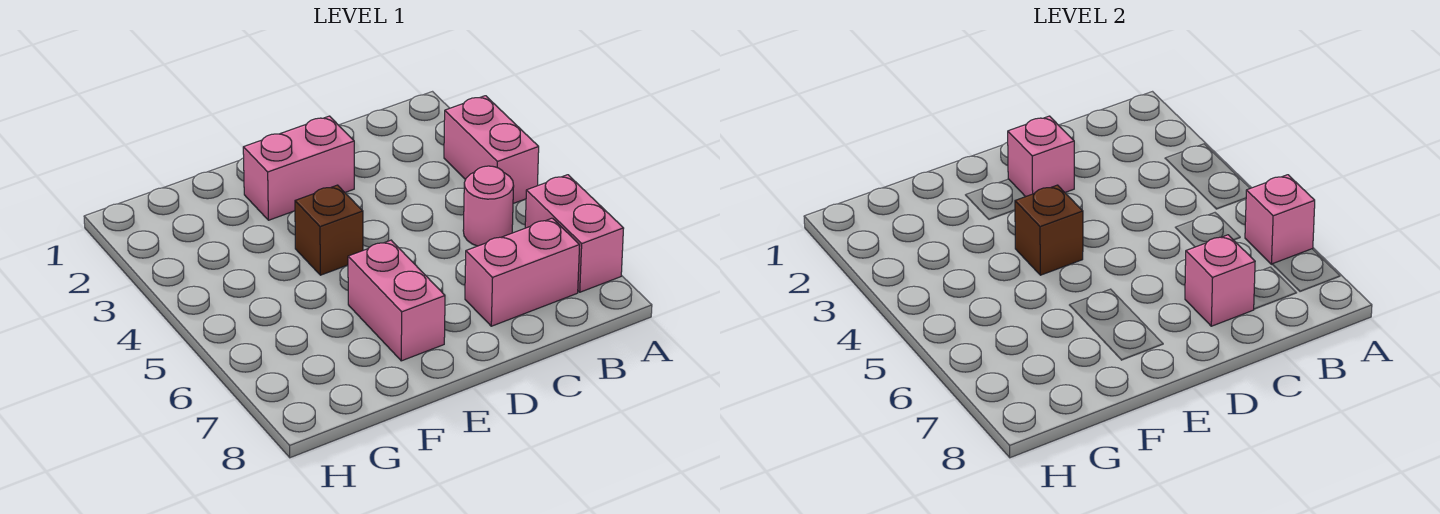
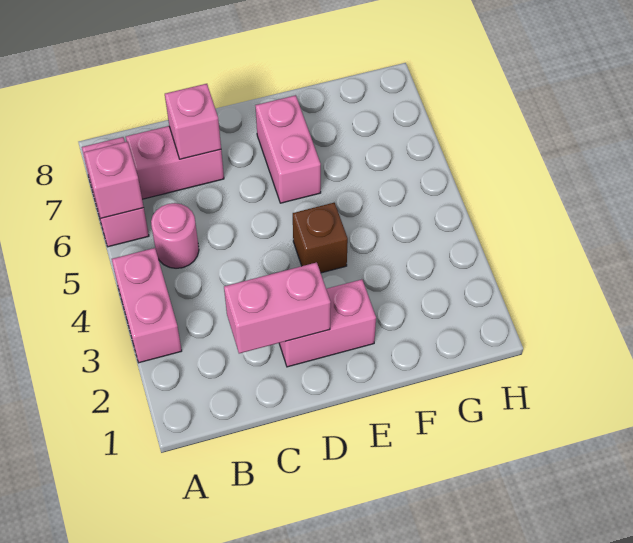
pink brick D2 level 2 -> pink brick C2:D2 level 2
brown brick E4 level 2 -> none

